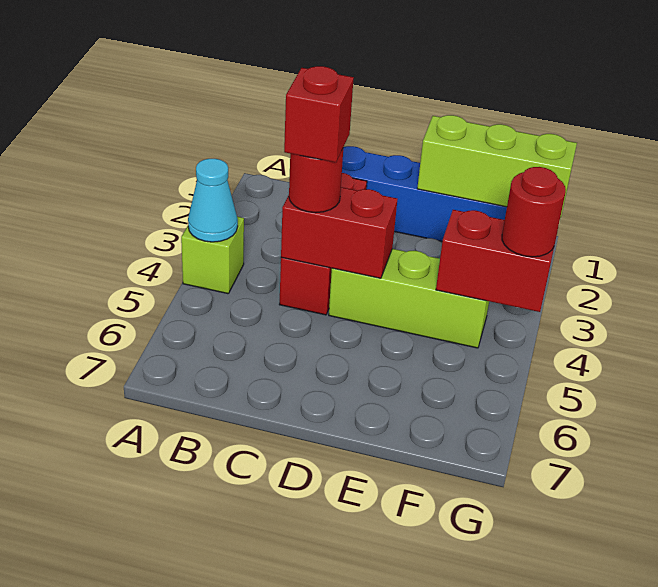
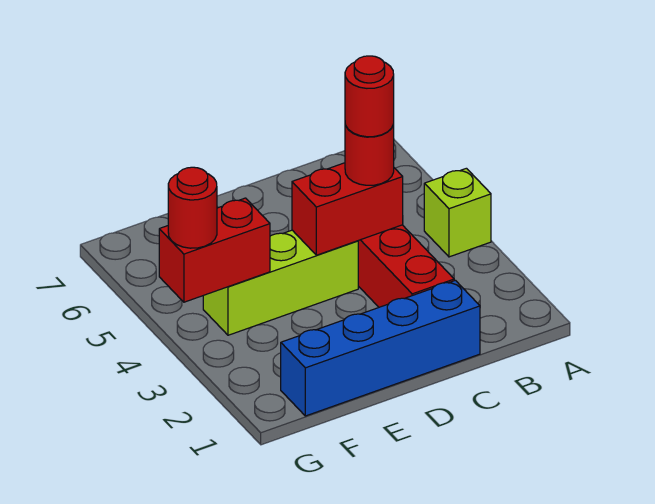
cyan cone A4 level 2 -> none
red brick C4 level 4 -> red round brick C4 level 4
lime brick E1:G1 level 2 -> none

